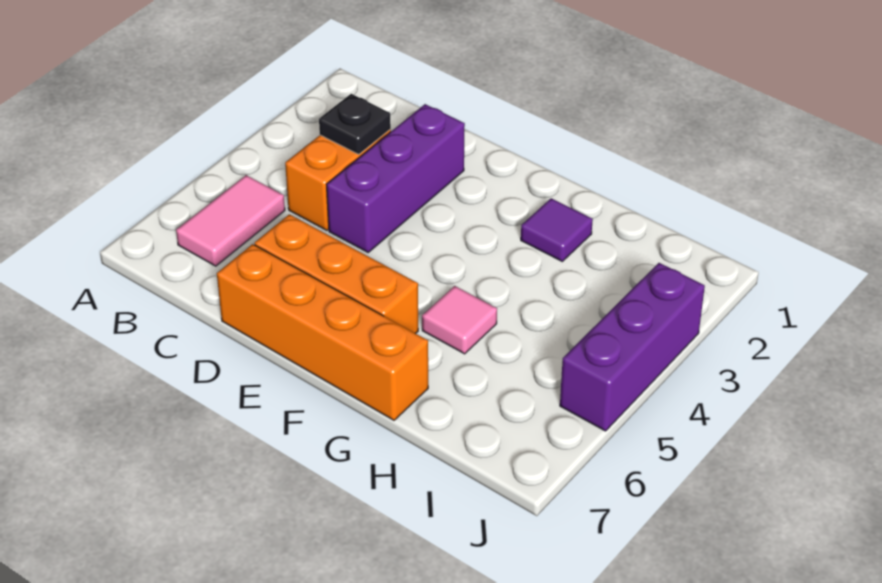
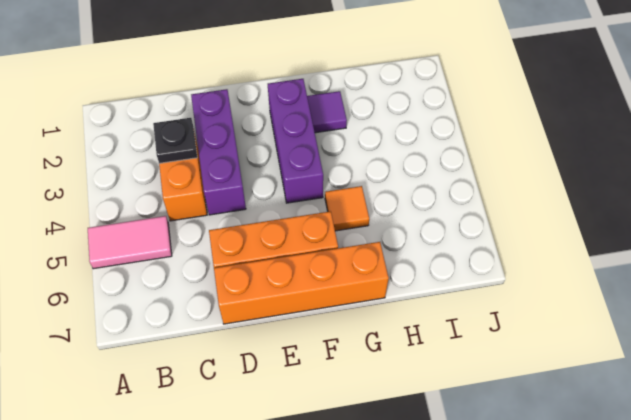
pink tile B5:B6 level 1 -> pink tile A5:B5 level 1
pink tile G5 level 1 -> orange tile G5 level 1
purple brick J3:J5 level 1 -> purple brick F2:F4 level 1

